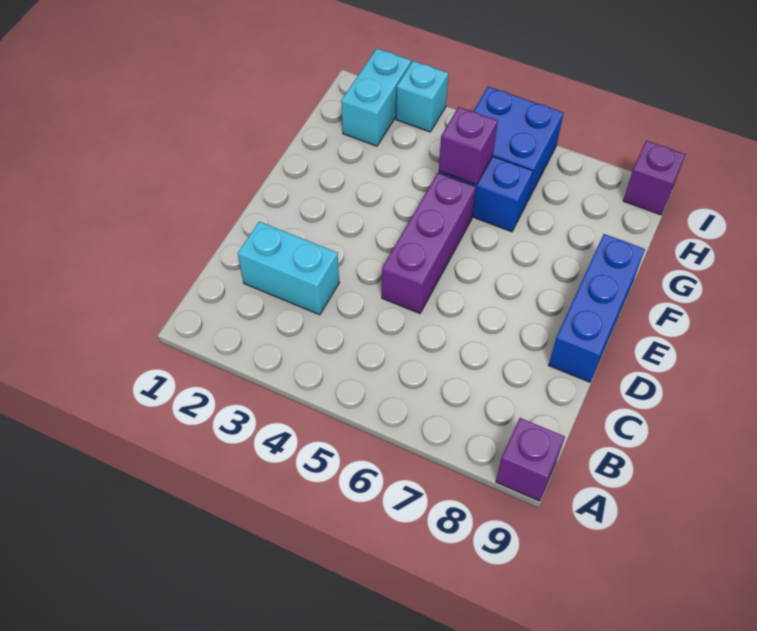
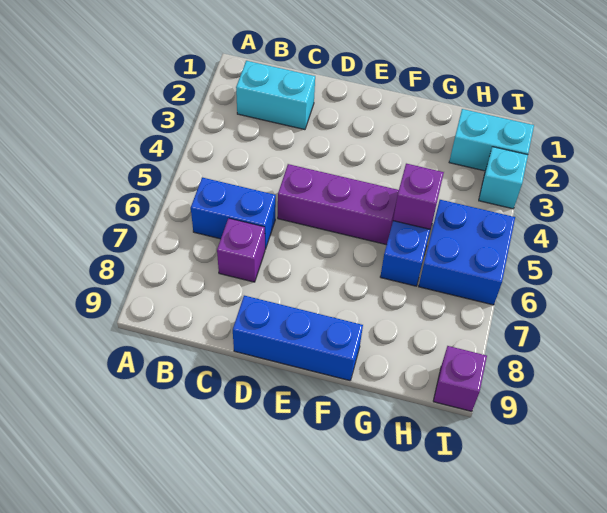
purple brick A9 level 1 -> purple brick C7 level 1
none -> blue brick B6:C6 level 1
cyan brick C2:C3 level 1 -> cyan brick B2:C2 level 1

